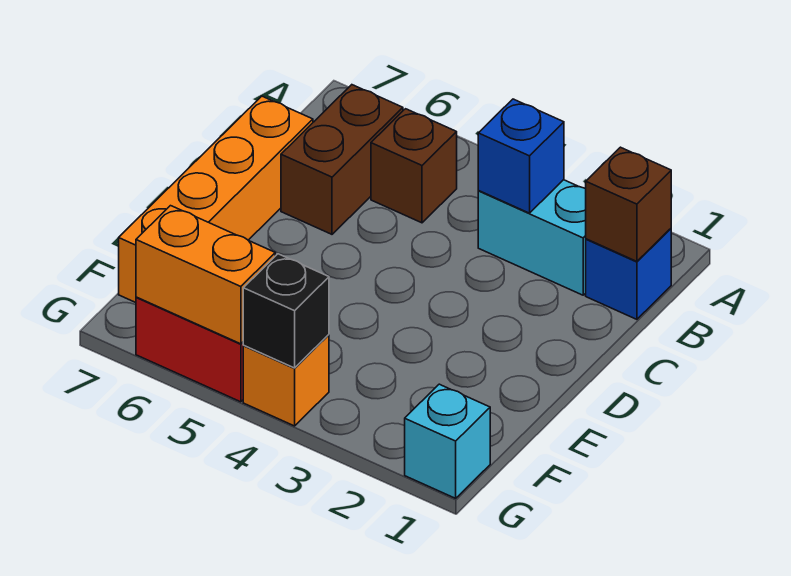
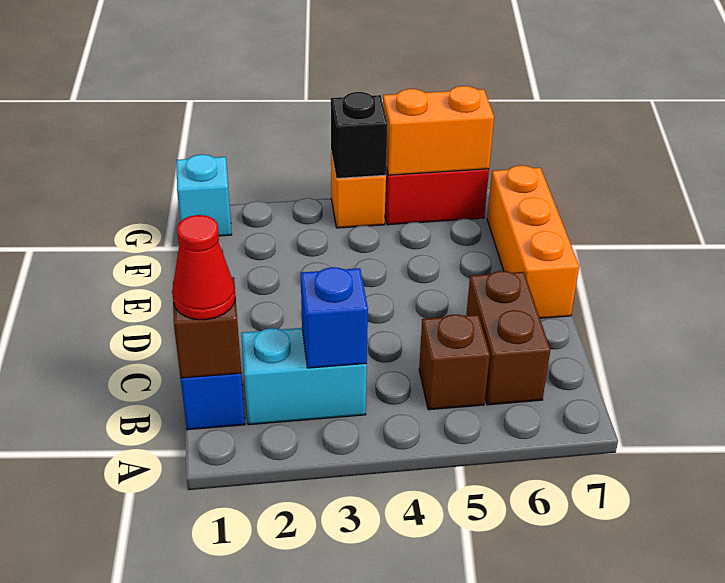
none -> red cone B1 level 3
orange brick C7:F7 level 1 -> orange brick D7:F7 level 1

